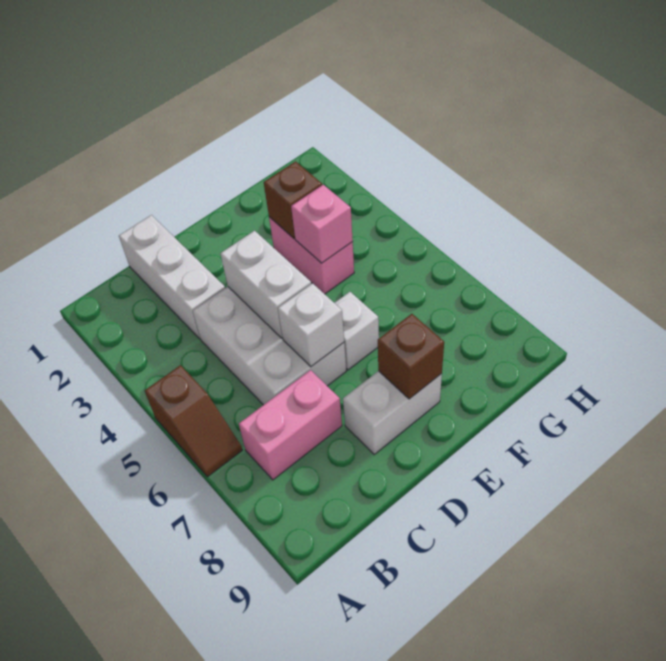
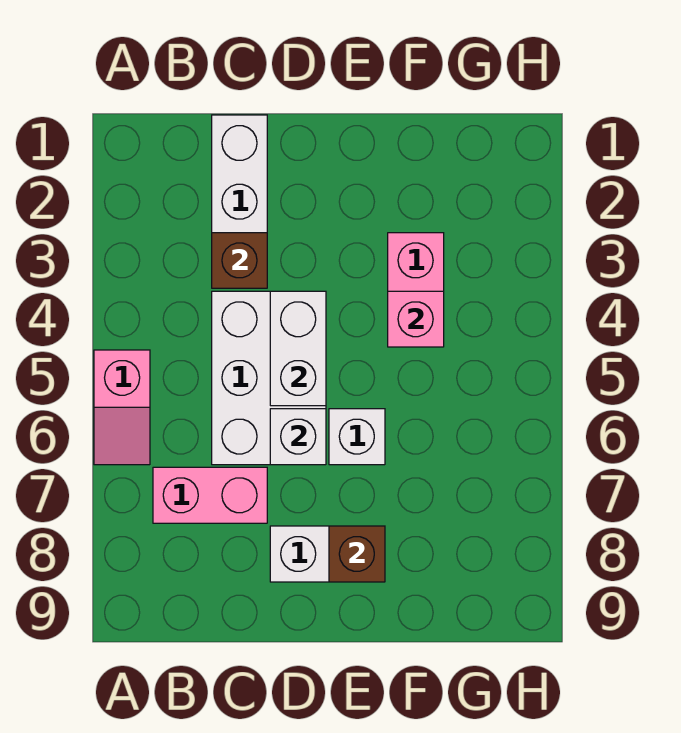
brown slope A5:A6 level 1 top 5 -> pink slope A5:A6 level 1 top 5
brown brick F3 level 2 -> brown brick C3 level 2

